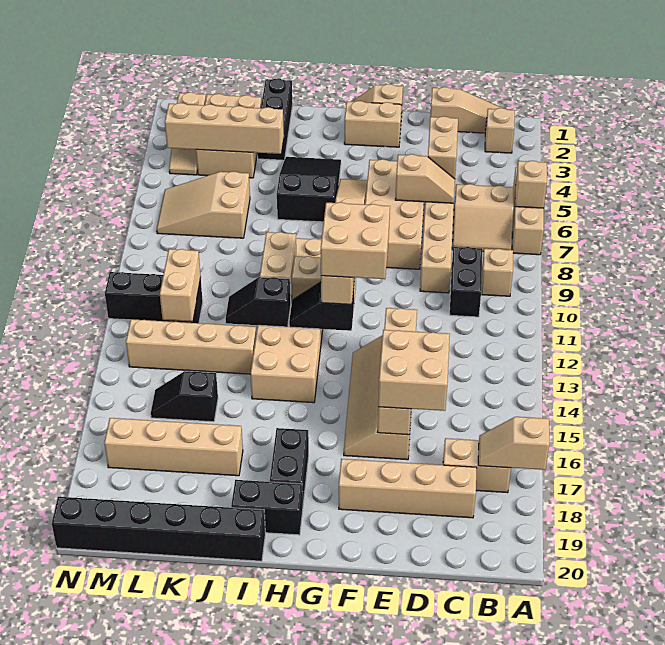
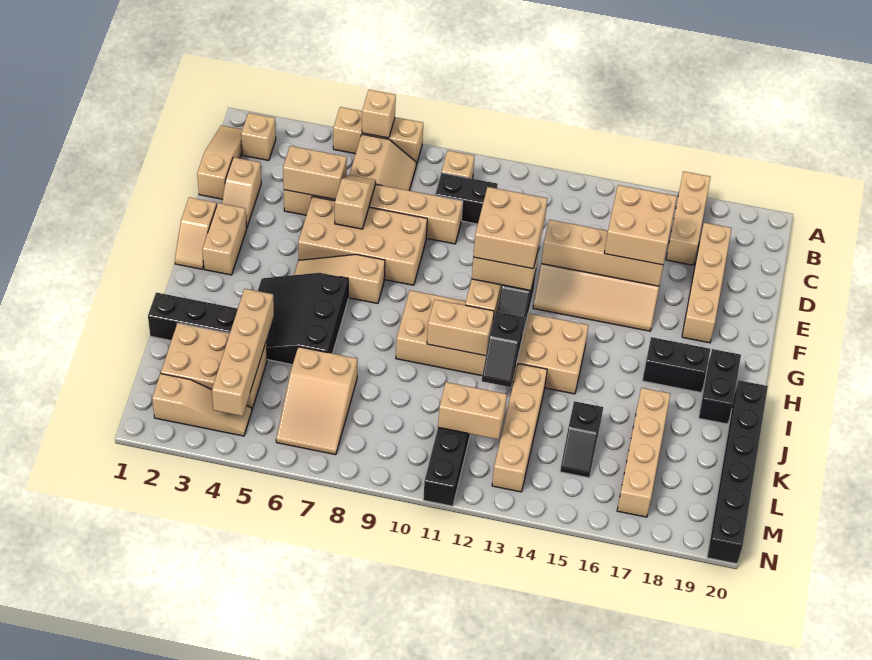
tan slope A17:B17 level 2 top A -> tan slope D2:E2 level 1 top D
tan brick B17:C17 level 1 -> tan brick A17:C17 level 1
black slope H4:I6 level 1 top 6 -> black slope H4:J6 level 1 top 6

